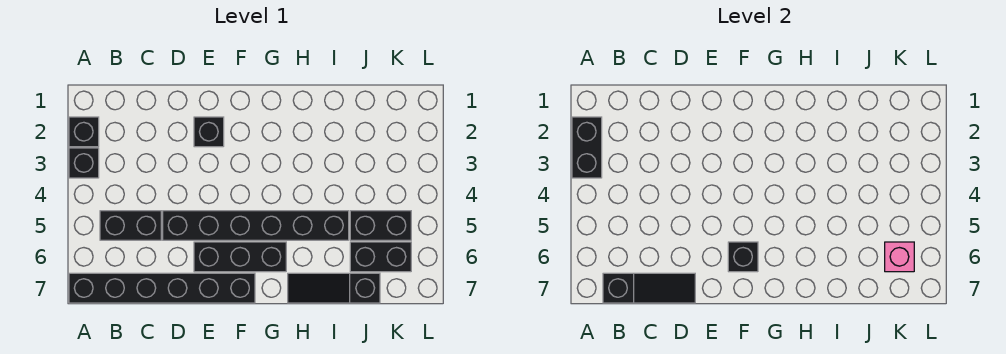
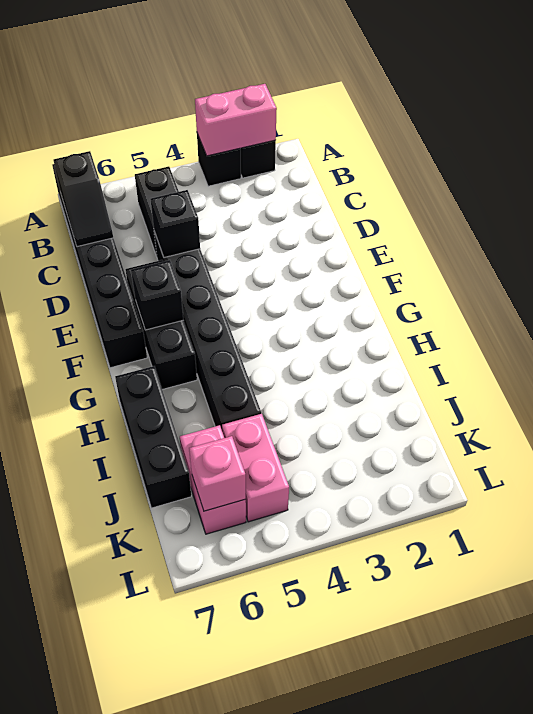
black brick A2:A3 level 2 -> pink brick A2:A3 level 2
black slope B7:D7 level 2 top B -> black slope B7:C7 level 2 top B
black brick E2 level 1 -> black brick D5 level 2
black slope H7:J7 level 1 top J -> black brick H7:J7 level 1
black brick J5:K5 level 1 -> pink brick J5:K5 level 1
black brick J6:K6 level 1 -> pink brick J6:K6 level 1

